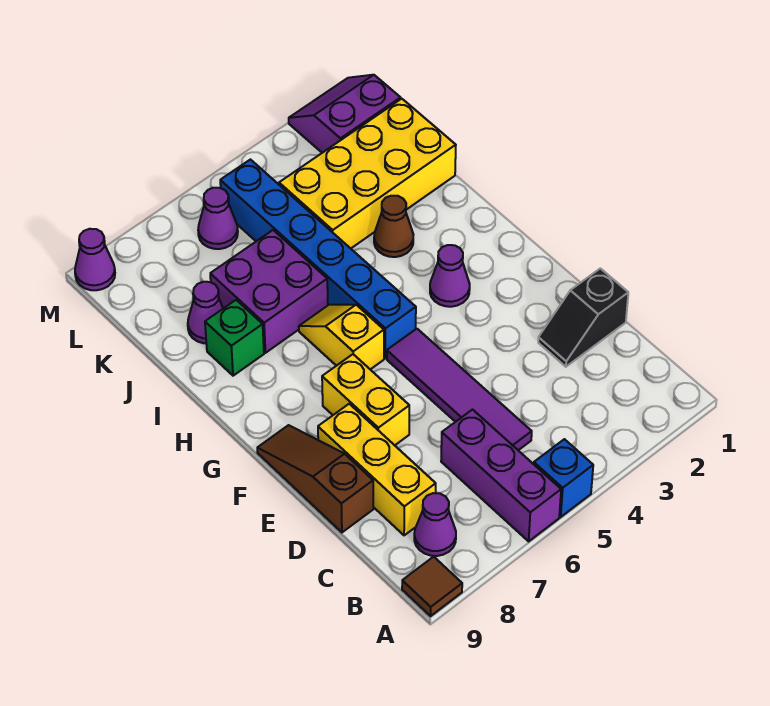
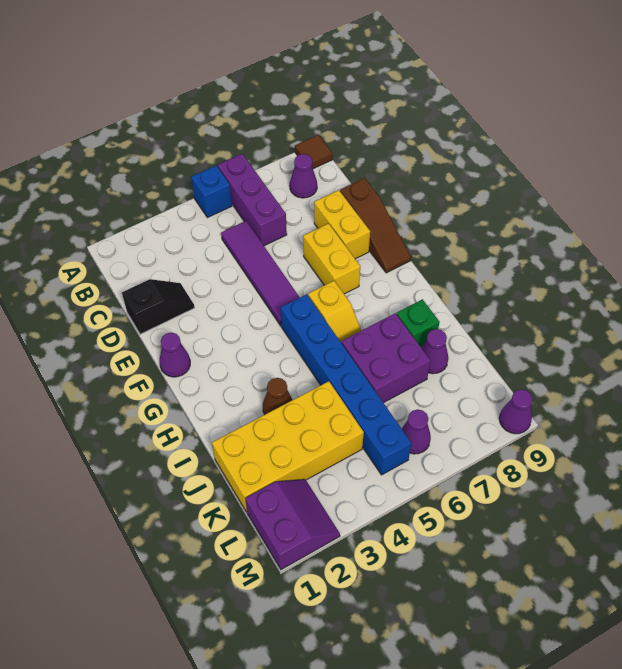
yellow brick C8:E8 level 1 -> yellow brick D8:E8 level 1
purple cone G3 level 1 -> purple cone F1 level 1
purple slope L1:M2 level 1 top L -> purple slope L1:M2 level 1 top 1

